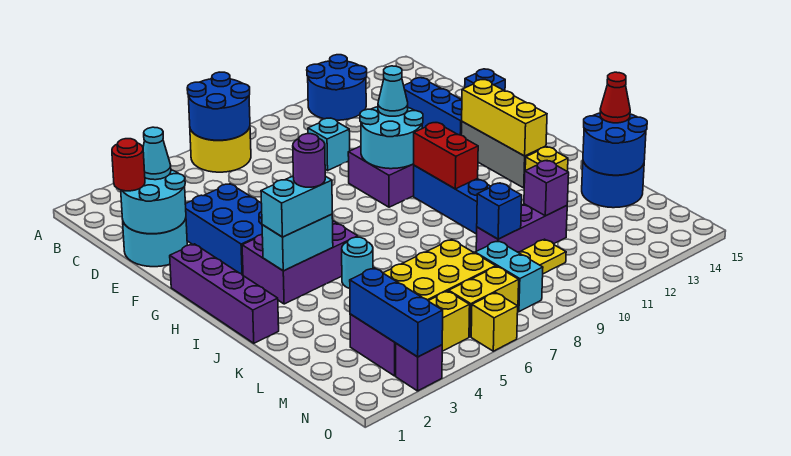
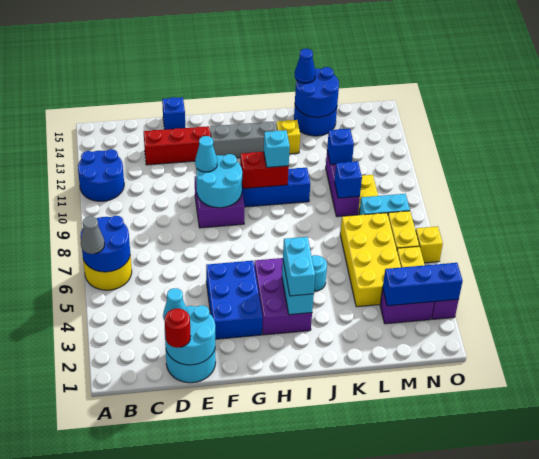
none -> grey cone A6 level 3
cyan brick D9 level 1 -> cyan brick I10 level 3
blue brick D13:F13 level 1 -> red brick D13:F13 level 1
blue brick E3:G4 level 1 -> blue brick F3:G5 level 1
purple brick G1:J1 level 1 -> none
yellow brick G13:I13 level 2 -> none
purple round brick I4 level 4 -> none
red cone K15 level 3 -> blue cone K15 level 3
purple brick L11 level 2 -> blue brick L11 level 2

